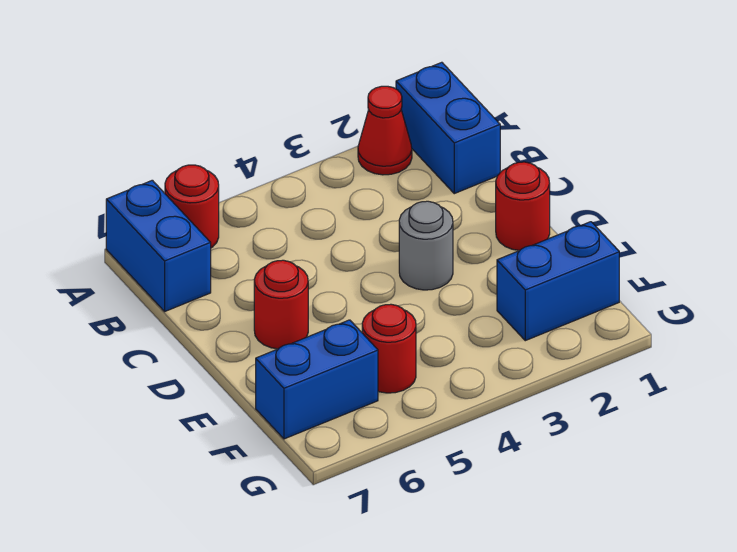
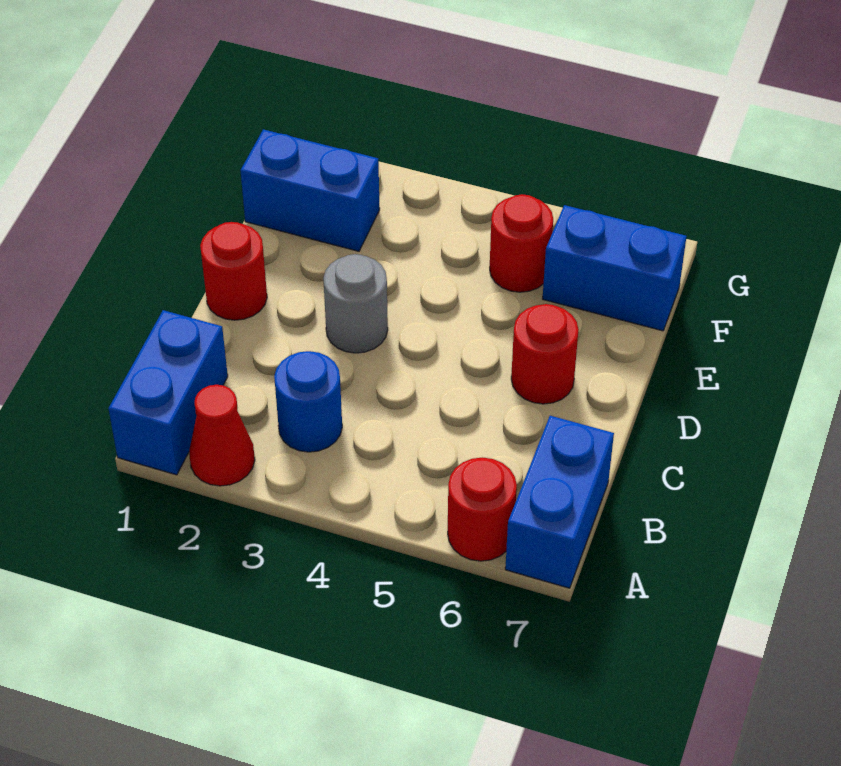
none -> blue round brick B3 level 1

